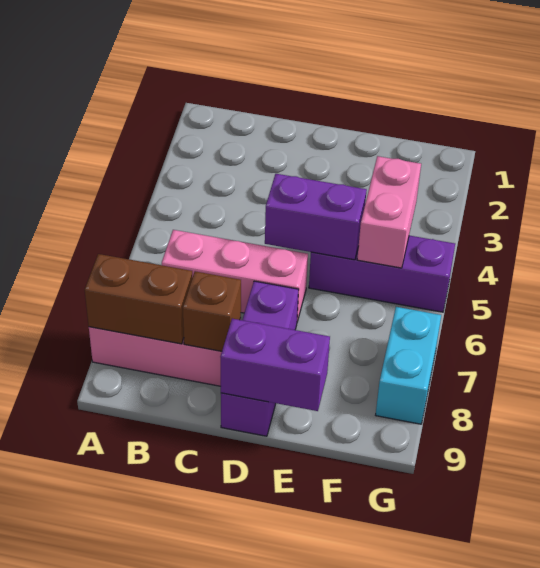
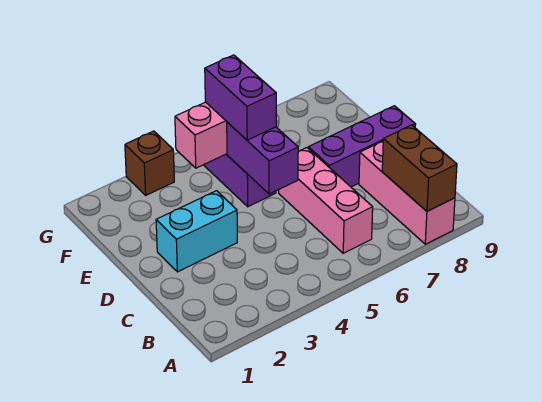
brown brick C8 level 2 -> brown brick G3 level 1
purple brick D9:E9 level 2 -> purple brick E5:F5 level 3
cyan brick G7:G8 level 1 -> cyan brick D2:D3 level 1

